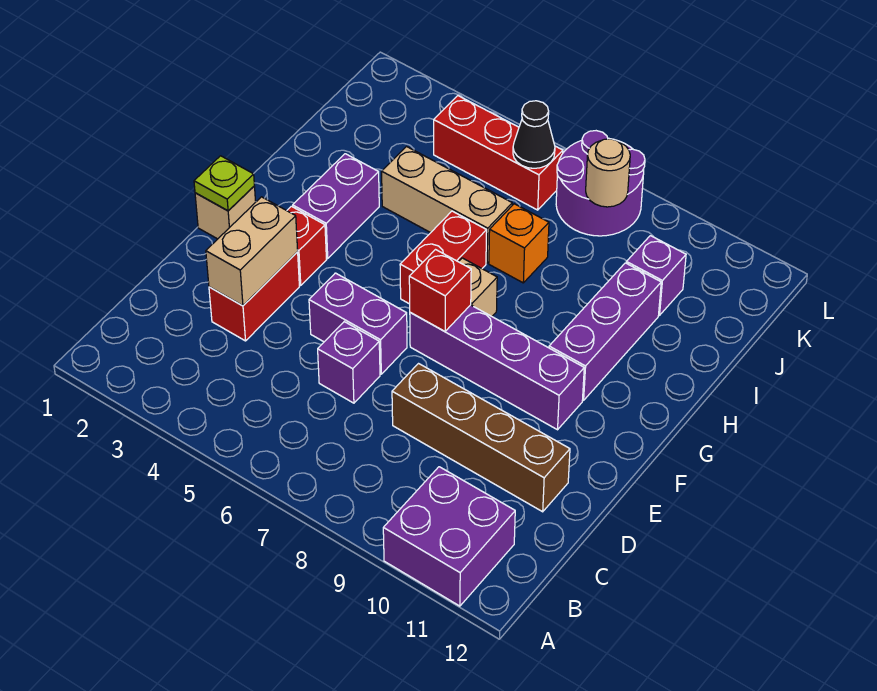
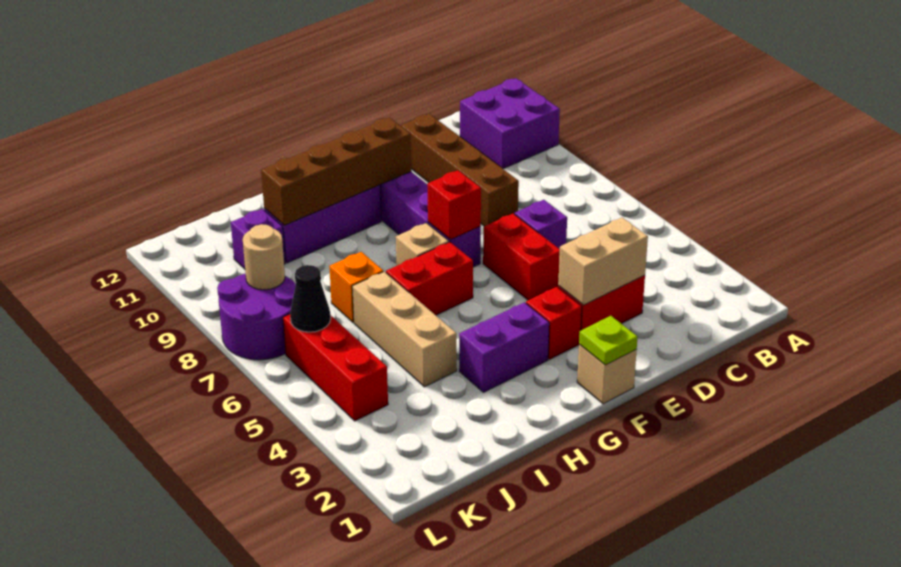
purple brick E5:E6 level 1 -> red brick E5:E6 level 1
none -> brown brick F10:I10 level 2

